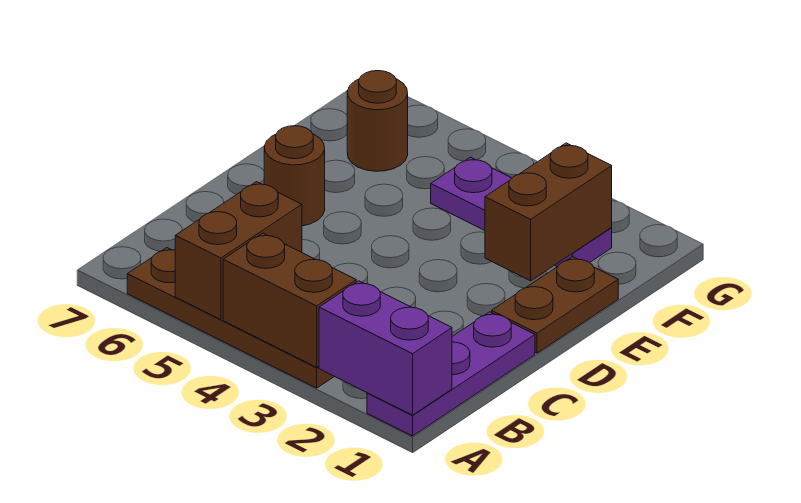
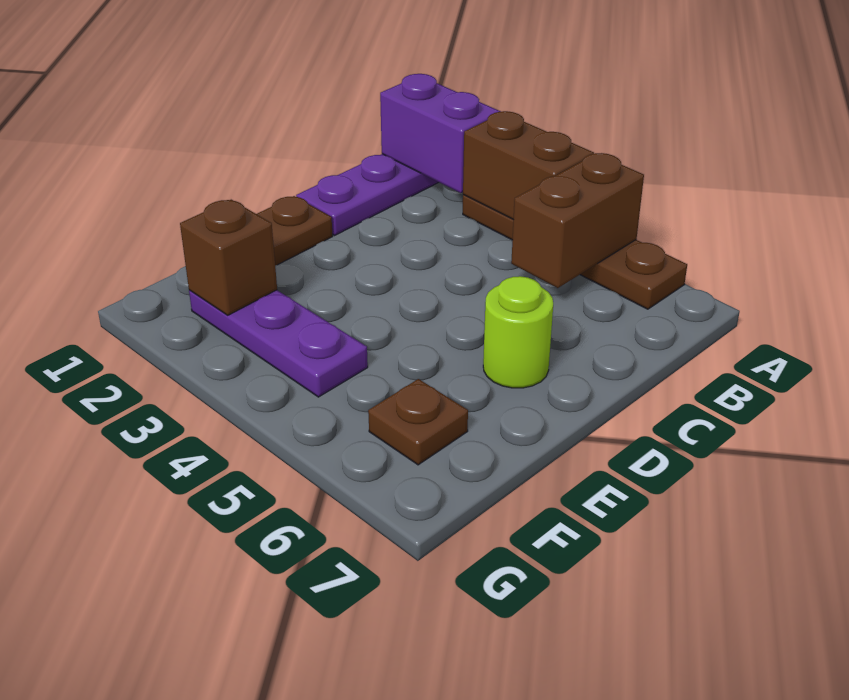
brown round brick D6 level 1 -> lime round brick D6 level 1
brown brick E2:F2 level 2 -> brown brick F2 level 2
brown round brick F6 level 1 -> brown plate F6 level 1

